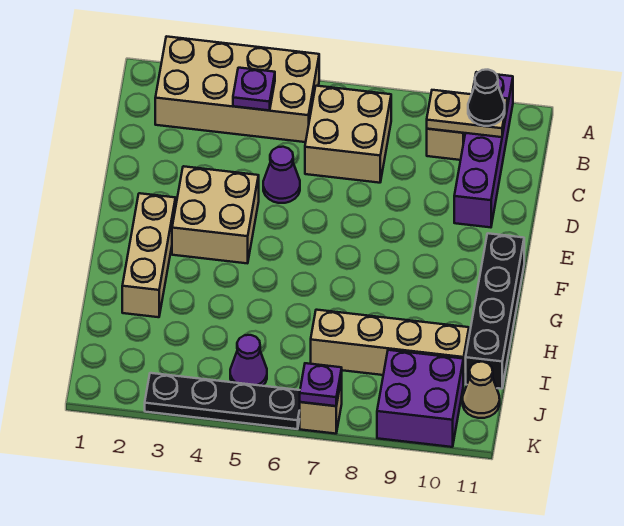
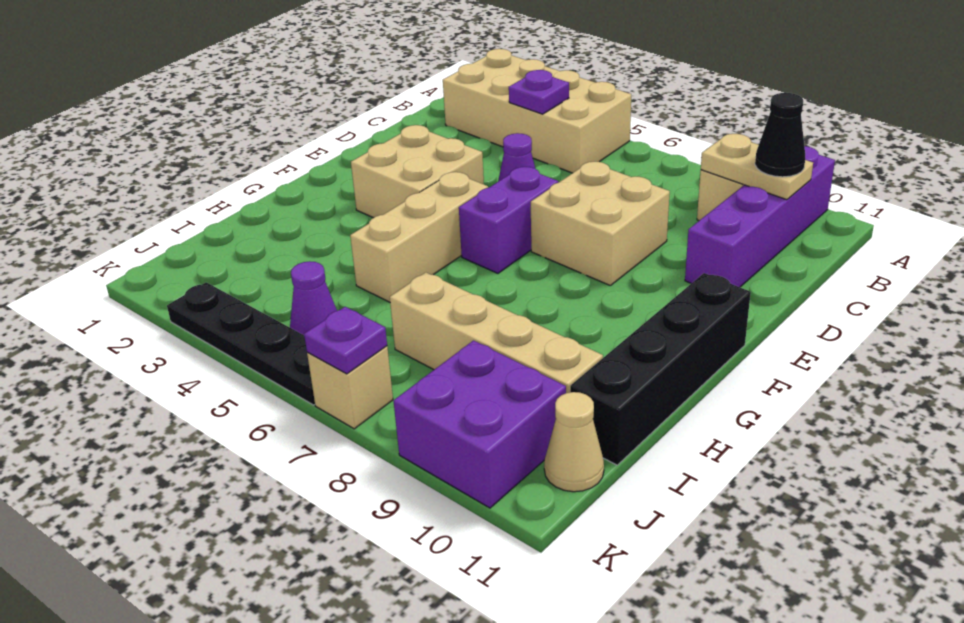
tan brick B6:C7 level 1 -> tan brick D7:E8 level 1
none -> purple brick E6:F6 level 1
tan brick F2:H2 level 1 -> tan brick F5:H5 level 1

